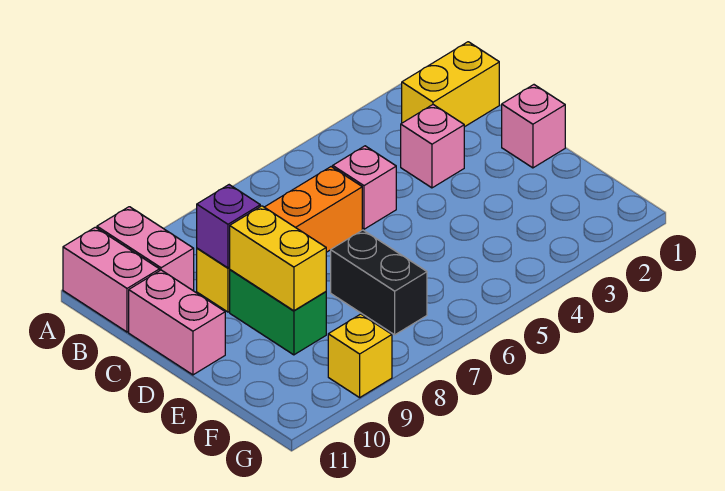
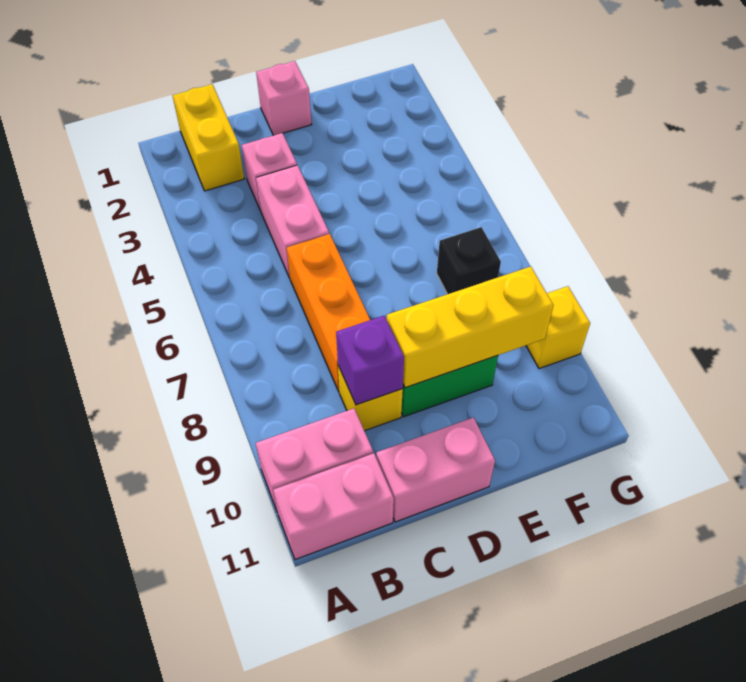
pink brick C5 level 1 -> pink brick C4:C5 level 1
yellow brick D9:E9 level 2 -> yellow brick D9:F9 level 2
black brick E7:F7 level 1 -> black brick F7 level 1

